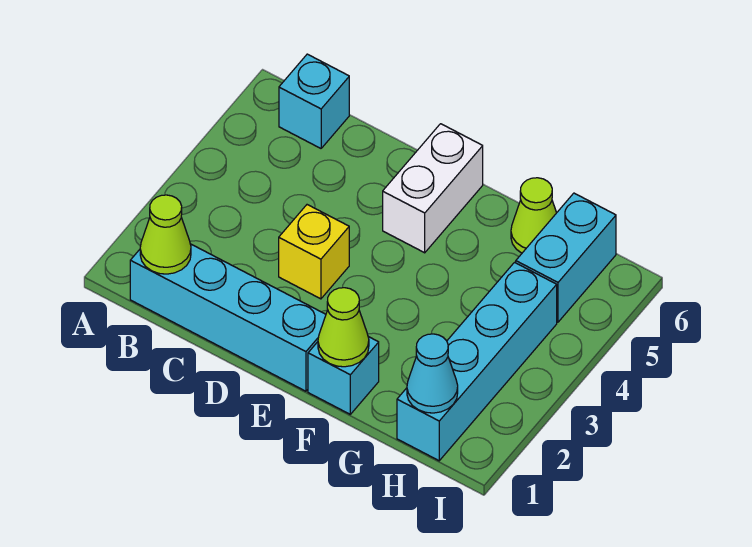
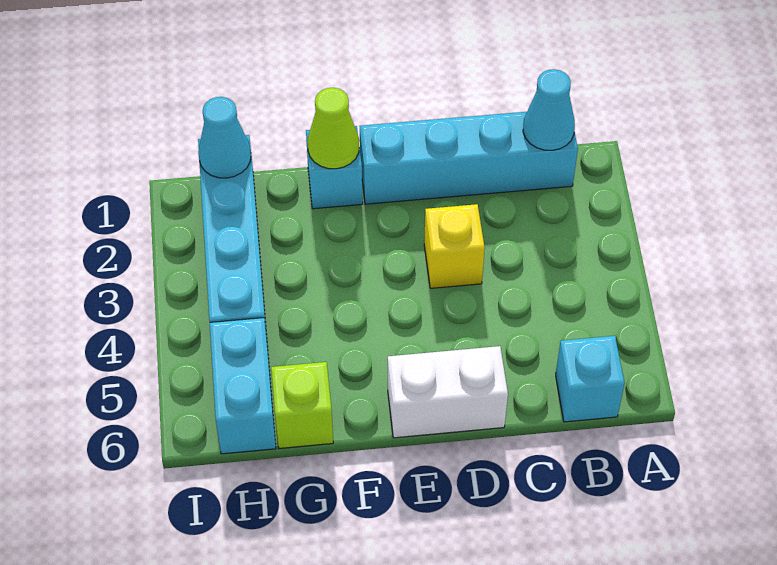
lime cone B1 level 2 -> cyan cone B1 level 2
white brick E5:E6 level 1 -> white brick D6:E6 level 1
lime cone G6 level 1 -> lime brick G6 level 1

